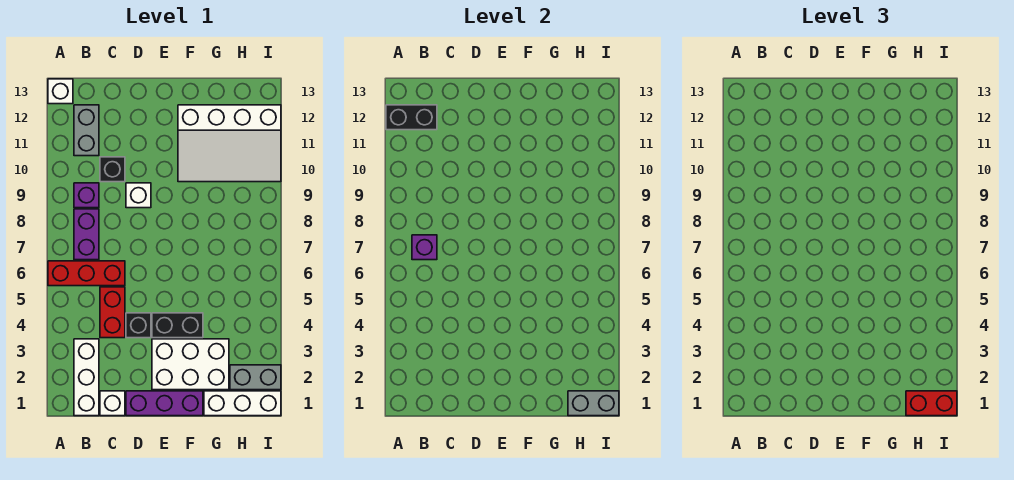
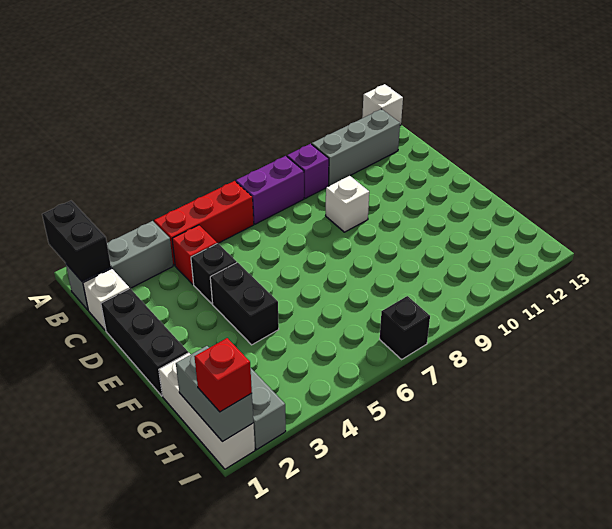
red brick A6:C6 level 1 -> red brick B4:B6 level 1
black brick A12:B12 level 2 -> black brick A1:B1 level 2
white brick B1:B3 level 1 -> grey brick B1:B3 level 1
purple brick B7 level 2 -> none
grey brick B11:B12 level 1 -> grey brick B10:B12 level 1
red brick C4:C5 level 1 -> red brick C4 level 1
black brick C10 level 1 -> black brick I7 level 1
purple brick D1:F1 level 1 -> black brick D1:F1 level 1
white brick E2:G3 level 1 -> none
white slope F10:I12 level 1 top 12 -> none
red brick H1:I1 level 3 -> red brick I1 level 3

